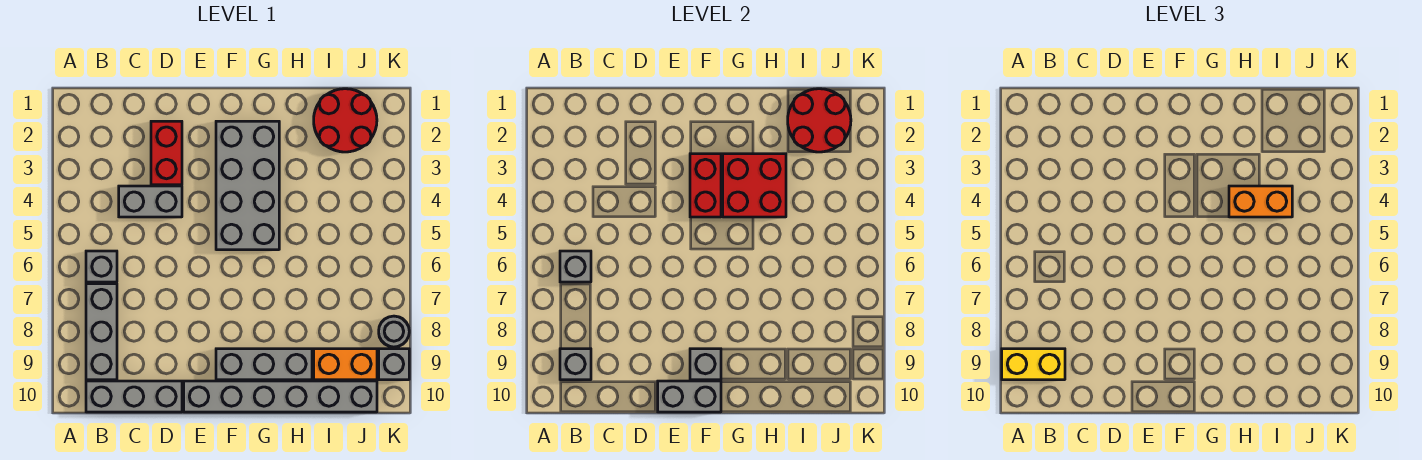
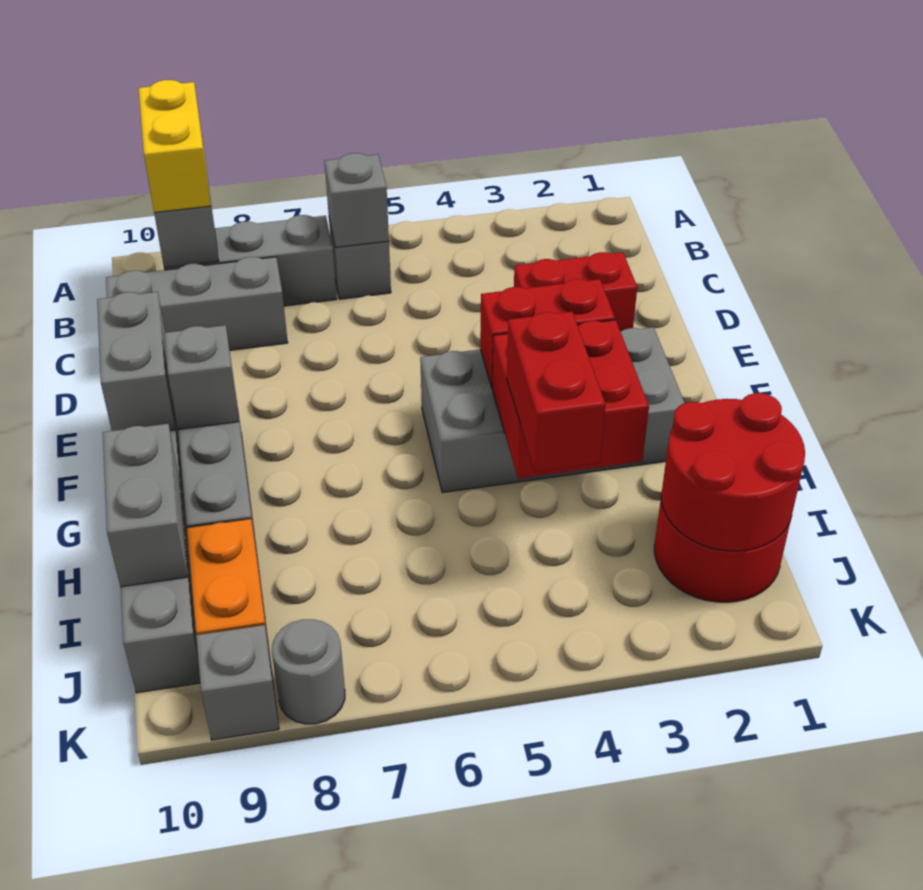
grey brick B10:D10 level 1 -> grey brick C8:C10 level 1
grey brick C4:D4 level 1 -> grey brick H10:I10 level 2
orange brick H4:I4 level 3 -> red brick H4:I4 level 3

